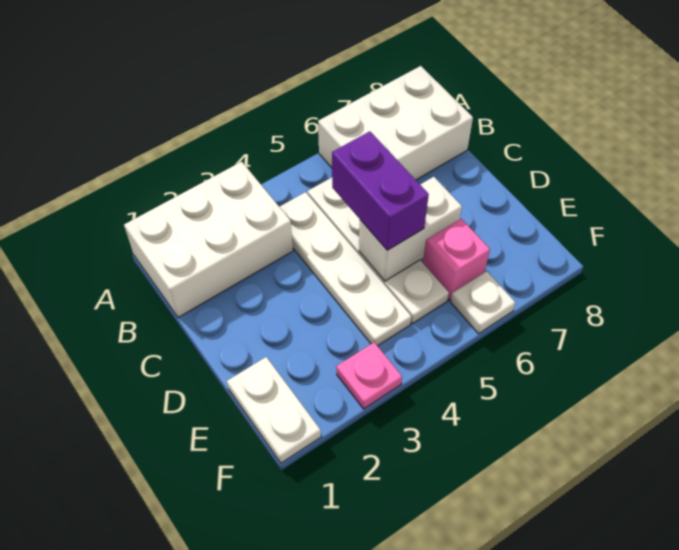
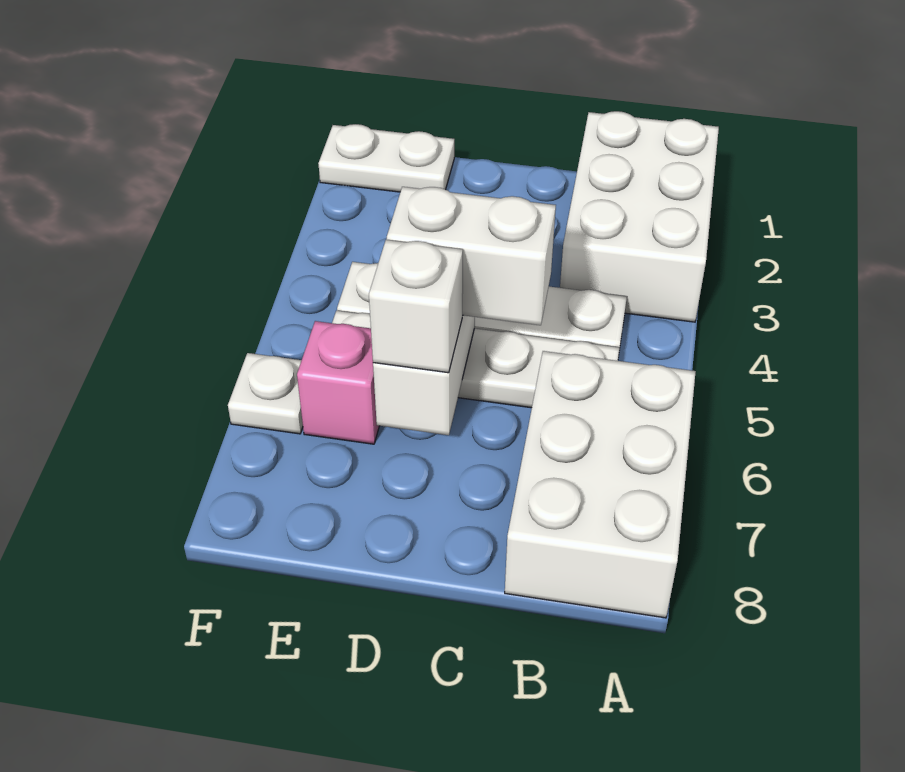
purple brick C5:D5 level 3 -> white brick C5:D5 level 3
none -> white brick D6 level 3
pink plate F3 level 1 -> none

